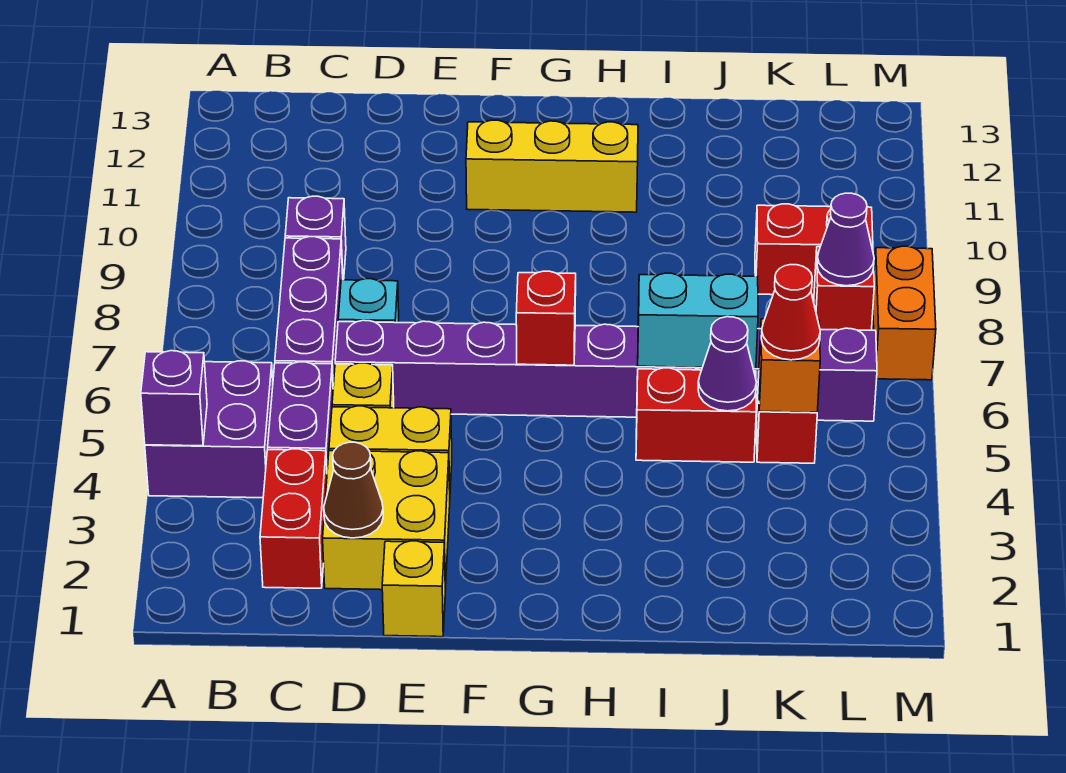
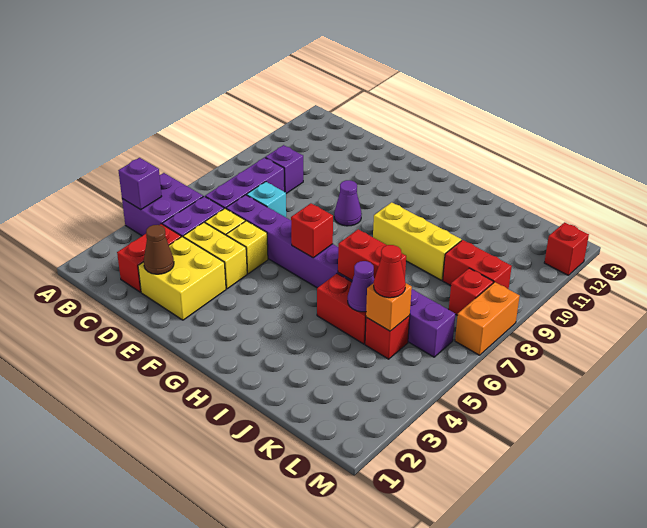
yellow brick E1 level 1 -> yellow brick E5 level 1
yellow brick F11:H11 level 1 -> yellow brick H9:J9 level 1
cyan brick I6:J6 level 2 -> red brick I6:J6 level 2
purple cone L8 level 2 -> purple cone F9 level 1
none -> red brick M12 level 1

